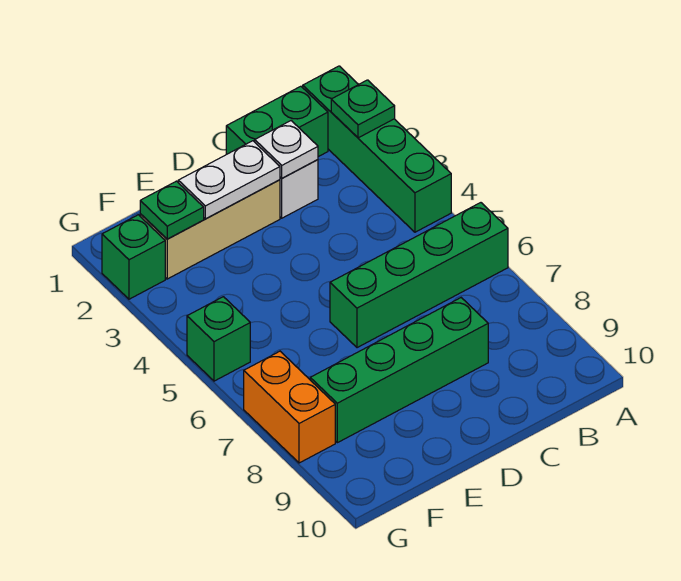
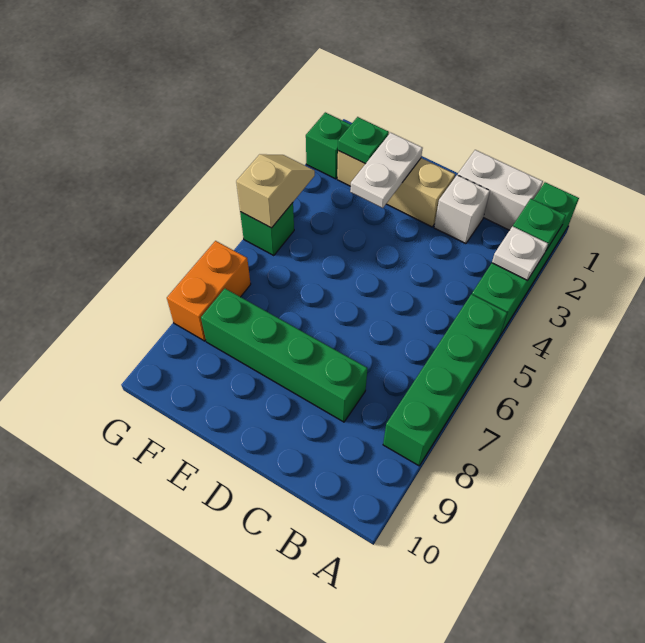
green brick A6:D6 level 1 -> green brick A5:A8 level 1
green brick B1:C1 level 1 -> white brick B1:C1 level 1
white plate C2 level 2 -> white plate A3 level 2
white plate D2:E2 level 2 -> white plate E2:E3 level 2
none -> tan slope G4:G5 level 2 top 5

